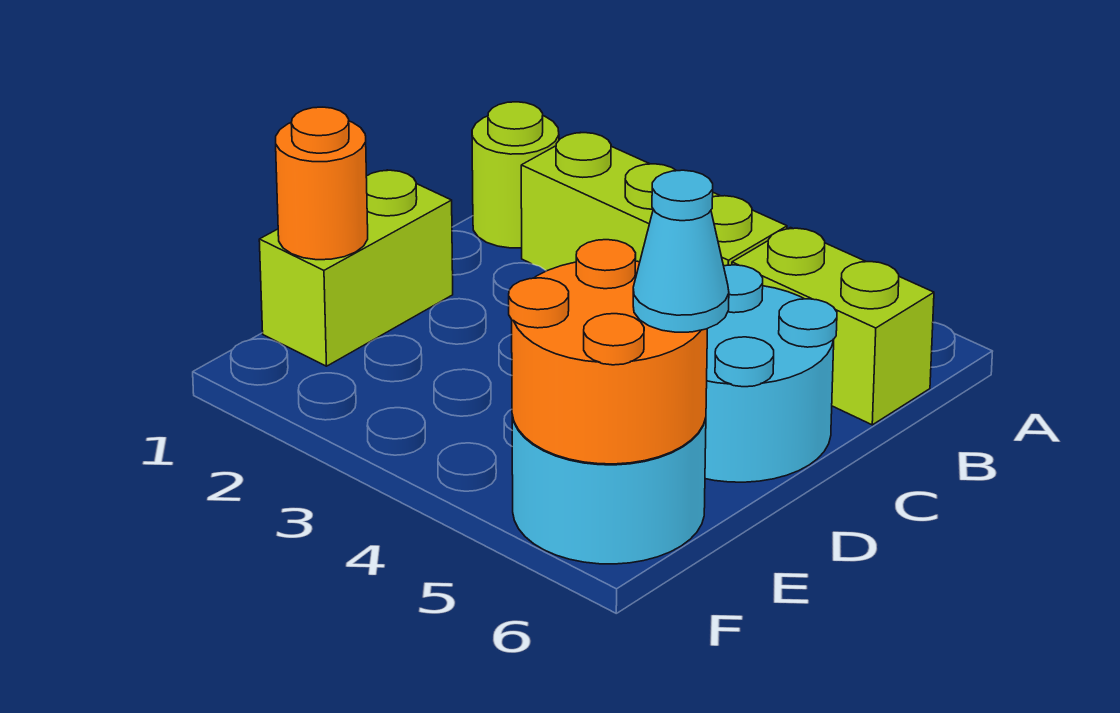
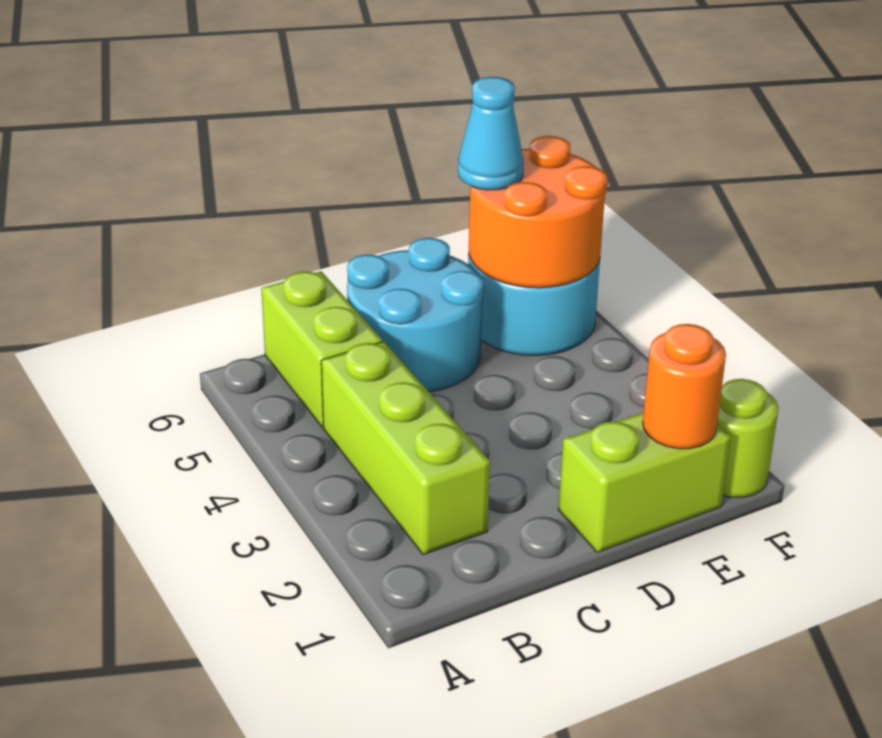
lime round brick B1 level 1 -> lime round brick F1 level 1

